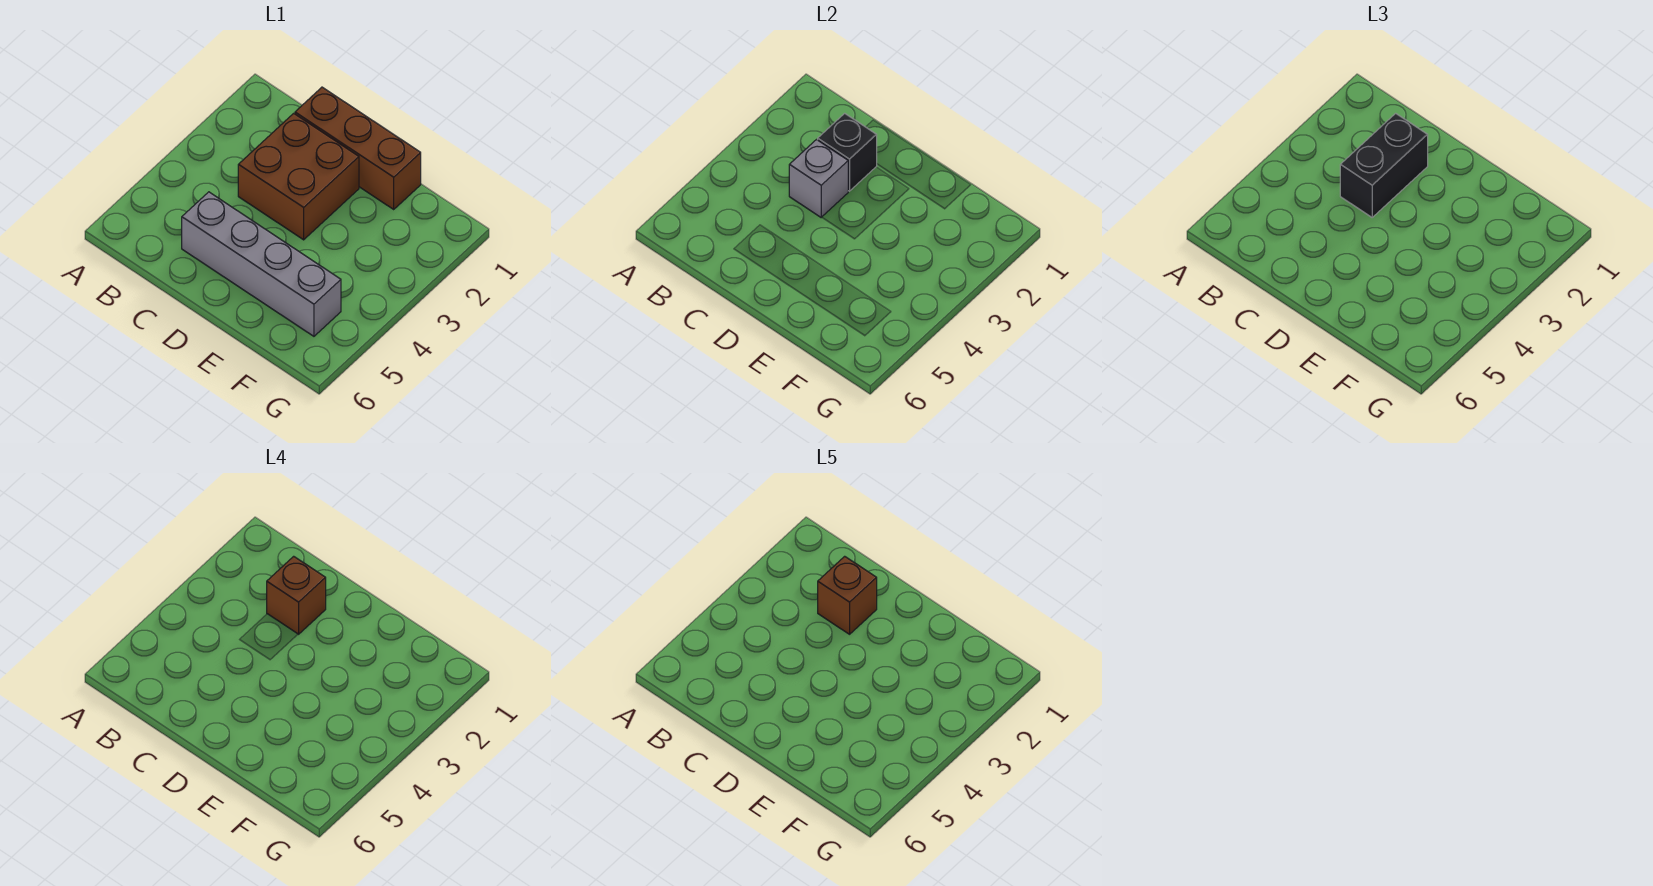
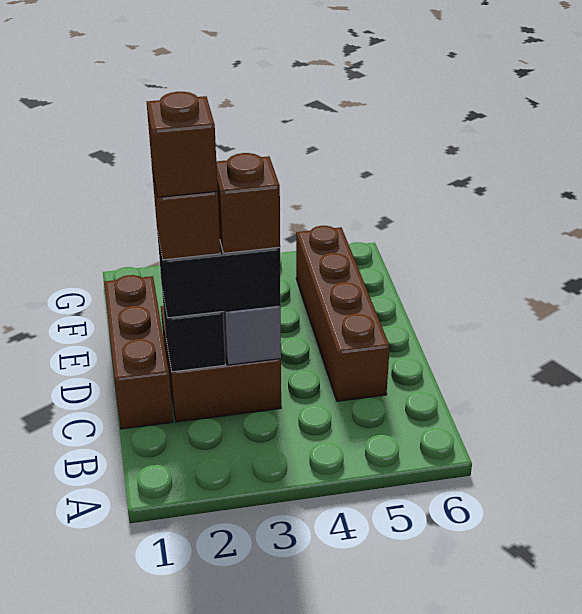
none -> brown brick C3 level 4
grey brick C5:F5 level 1 -> brown brick C5:F5 level 1

